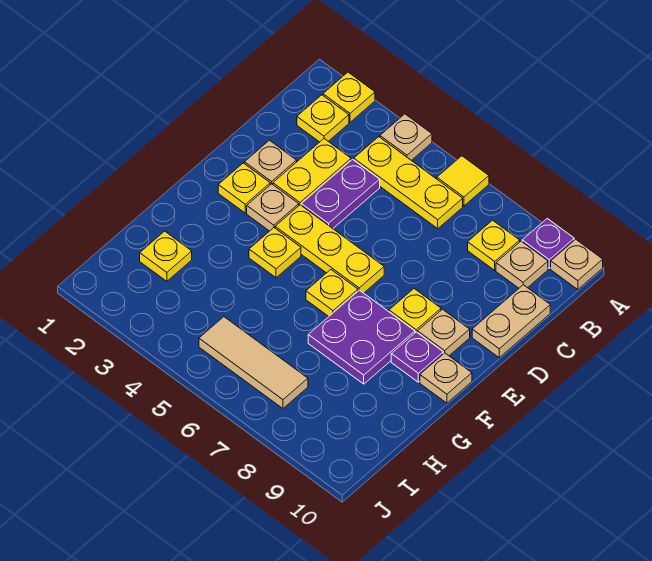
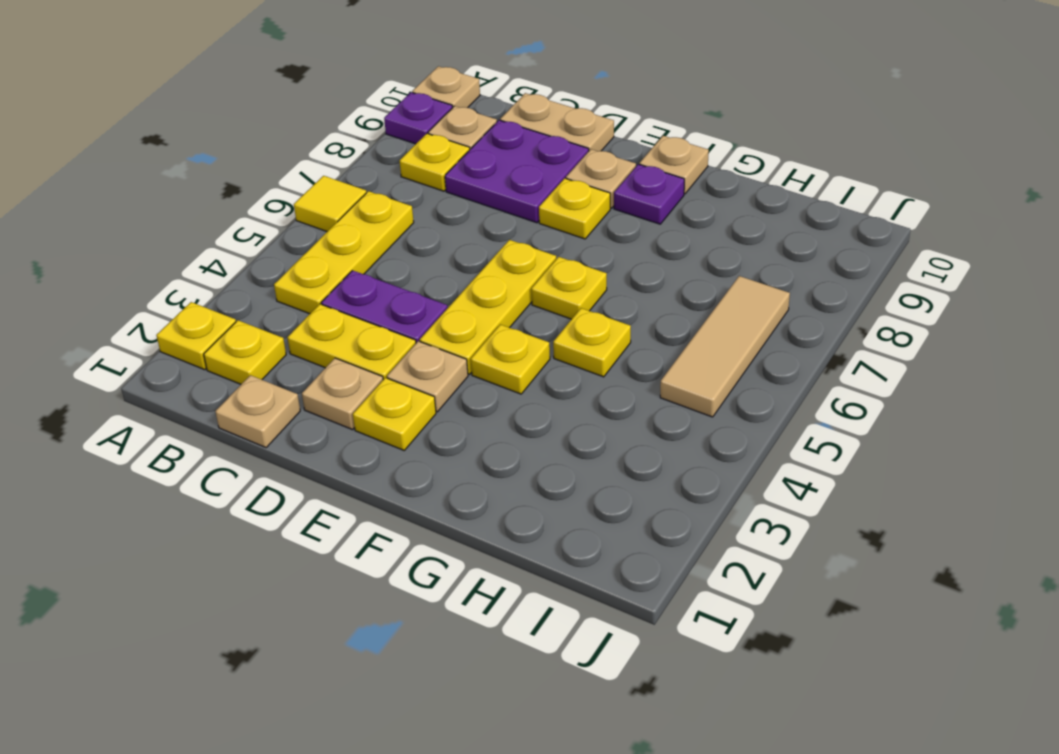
tan plate A4 level 1 -> tan plate C1 level 1
purple plate F7:G8 level 1 -> purple plate C8:D9 level 1
yellow plate H2 level 1 -> yellow plate G5 level 1

